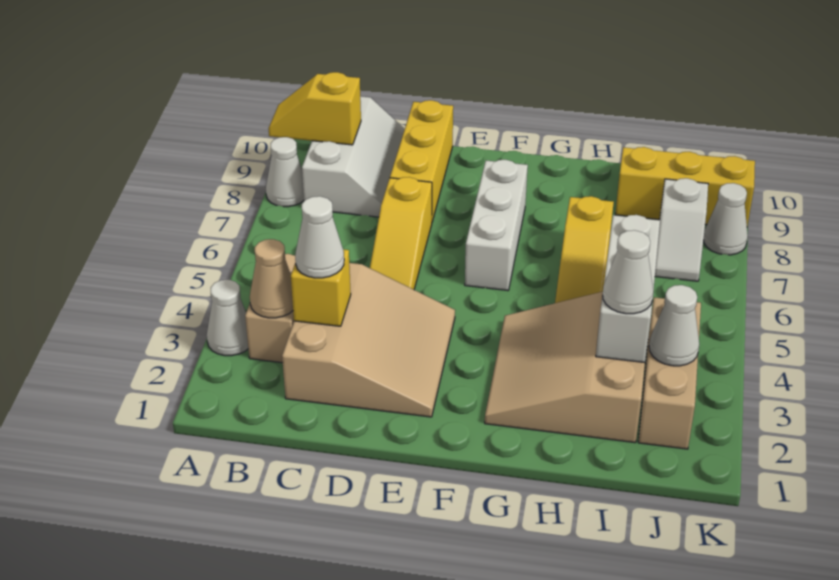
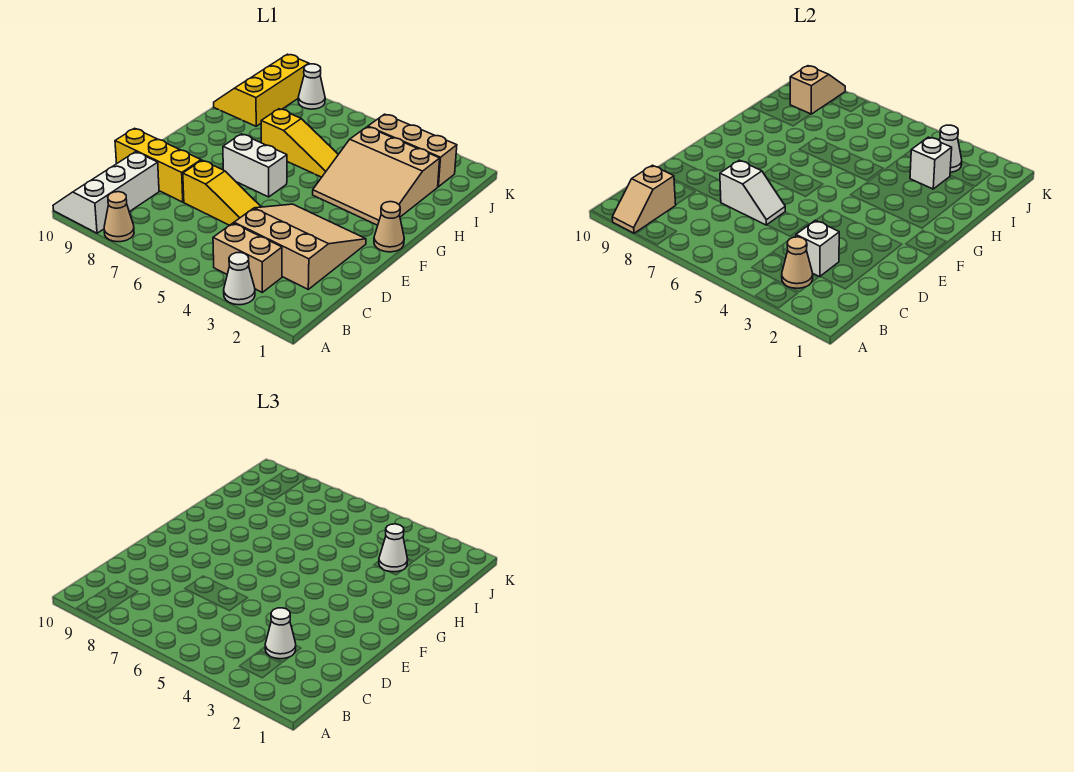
white cone A8 level 1 -> tan cone A8 level 1
yellow slope A9:B9 level 2 top B -> tan slope A9:B9 level 2 top B
white slope B8:C10 level 1 top B -> white slope A9:C10 level 1 top 9
yellow brick C3 level 2 -> white brick C3 level 2
none -> tan cone F1 level 1
white brick F6:F8 level 1 -> white brick F6:F7 level 1
white brick I3:I5 level 2 -> white brick I3 level 2
white slope J7:J8 level 1 top 8 -> white slope D6:D7 level 2 top 7
none -> tan slope J9:K9 level 2 top J

